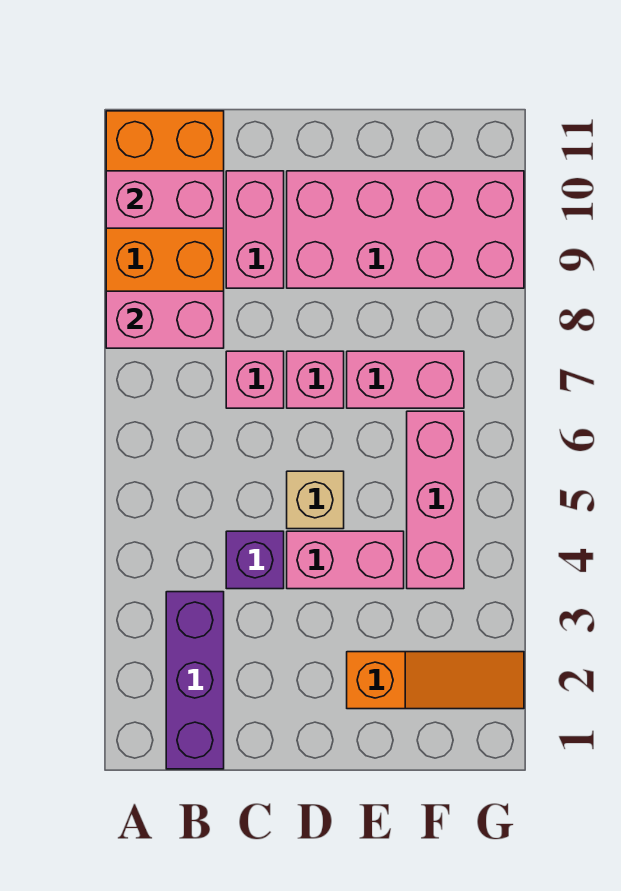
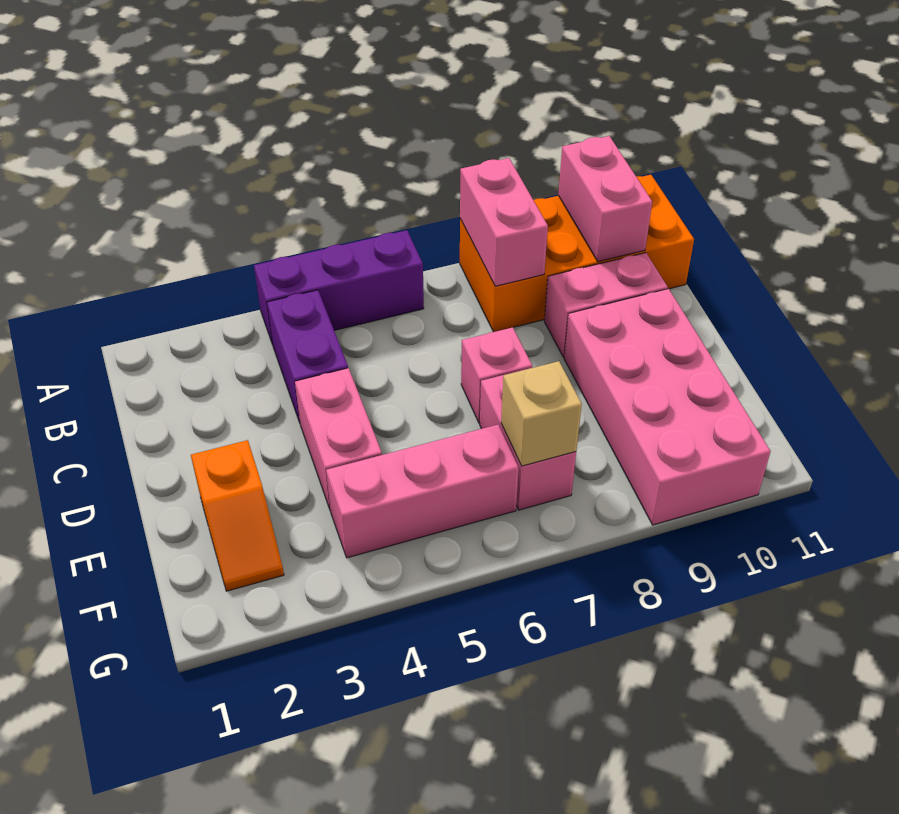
purple brick B1:B3 level 1 -> purple brick A4:A6 level 1
purple brick C4 level 1 -> purple brick B4:C4 level 1
pink brick C7 level 1 -> none
tan brick D5 level 1 -> tan brick F7 level 2
orange slope E2:G2 level 1 top E -> orange slope E2:F2 level 1 top E

